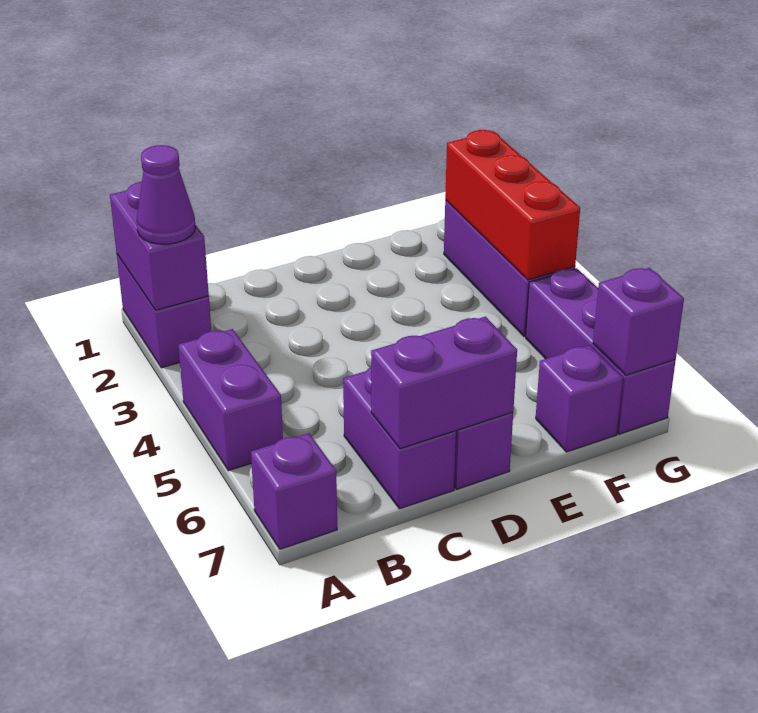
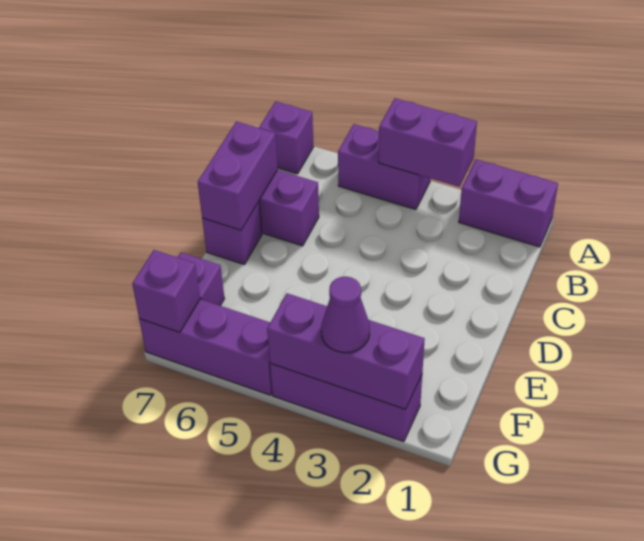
purple brick A1:A2 level 2 -> purple brick A3:A4 level 2
purple cone A2 level 3 -> purple cone G3 level 3
red brick G2:G4 level 2 -> purple brick G2:G4 level 2

